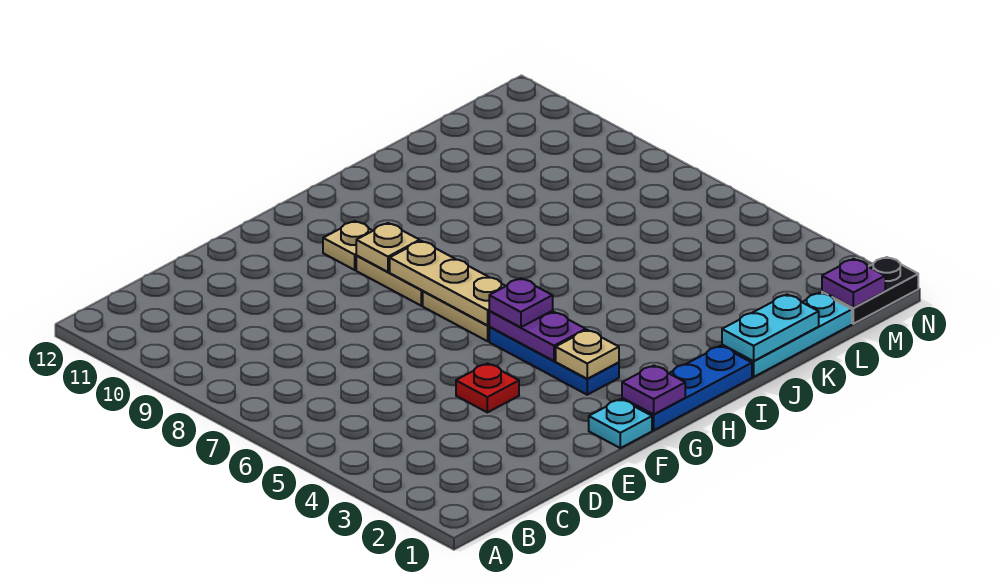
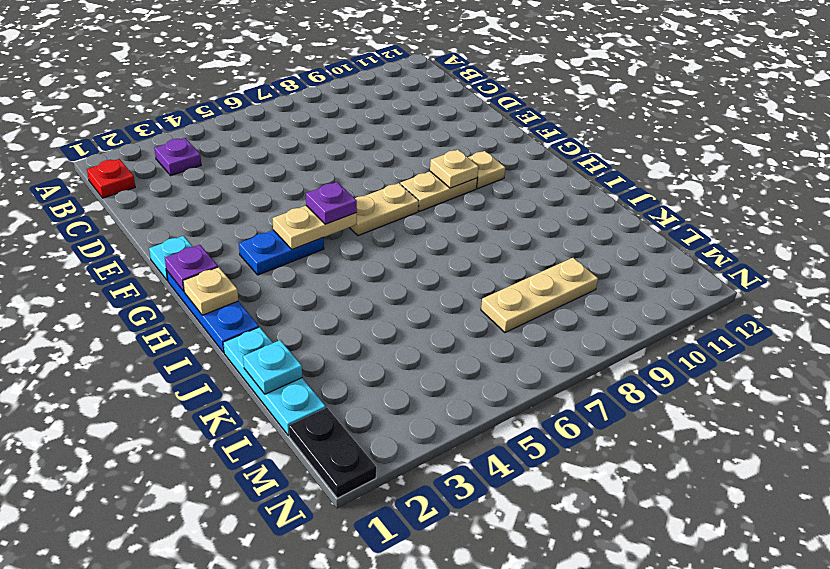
red plate E4 level 1 -> red plate B1 level 1
blue plate G3:G5 level 1 -> blue plate G3:G4 level 1
tan plate G3 level 2 -> tan plate H1 level 2
purple plate G4:G5 level 2 -> tan plate G4:G5 level 2
tan plate G6:G8 level 2 -> tan plate L7:L9 level 1
cyan plate J1:K1 level 2 -> cyan plate K1 level 2
purple plate M1 level 2 -> purple plate B3 level 1

